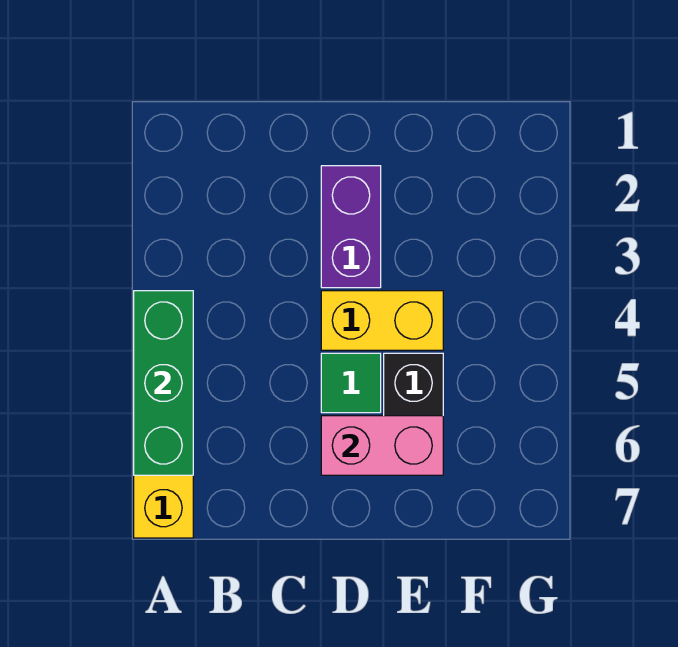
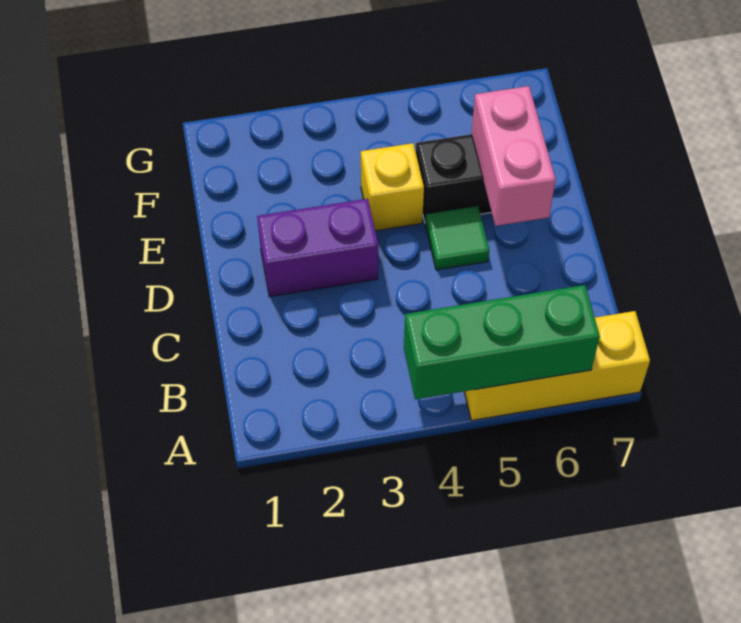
yellow brick D4:E4 level 1 -> yellow brick E4 level 1

